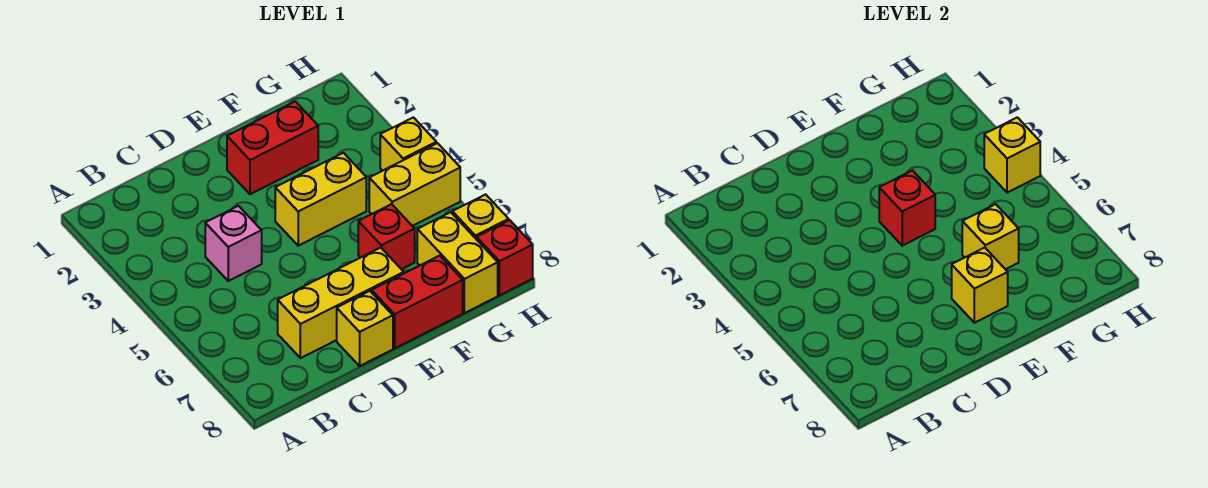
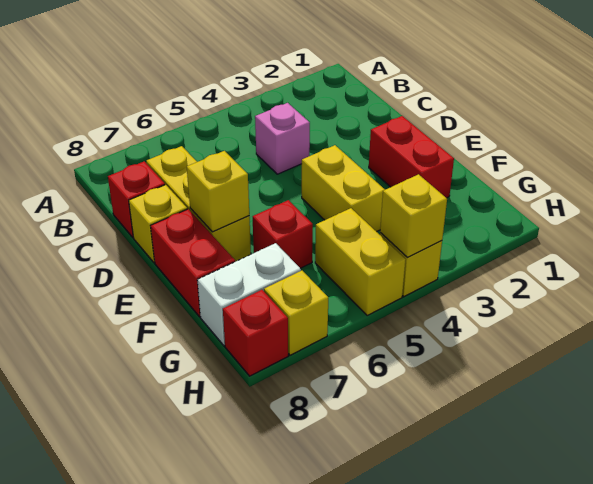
red brick E4 level 2 -> red brick C8 level 1
yellow brick F6 level 2 -> none
yellow brick G7:G8 level 1 -> white brick G7:G8 level 1

